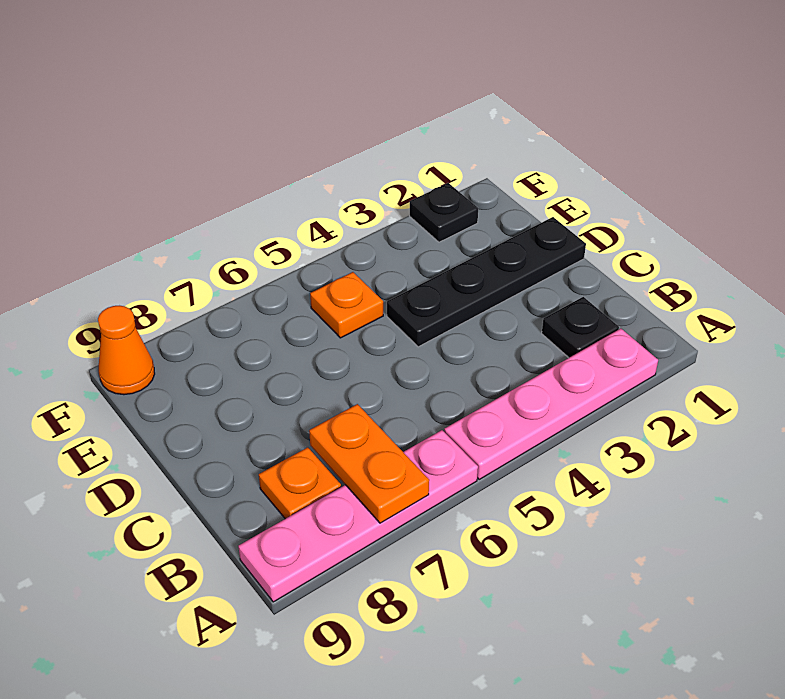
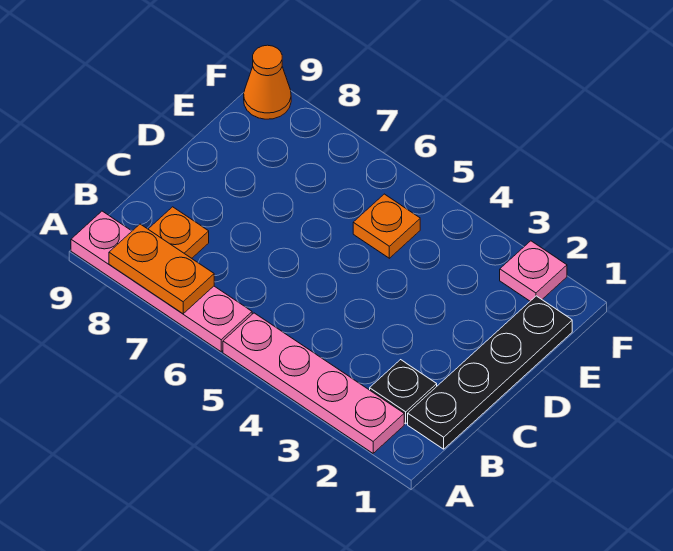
orange plate A7:B7 level 2 -> orange plate A7:A8 level 2
black plate D1:D4 level 1 -> black plate B1:E1 level 1
black plate F2 level 1 -> pink plate F2 level 1

